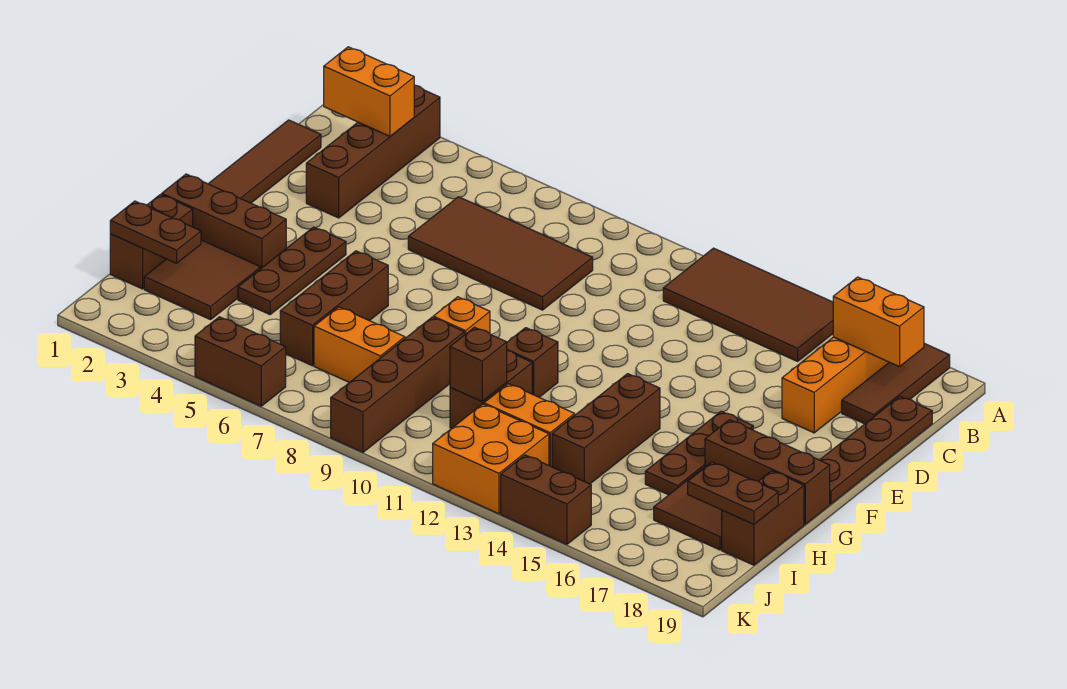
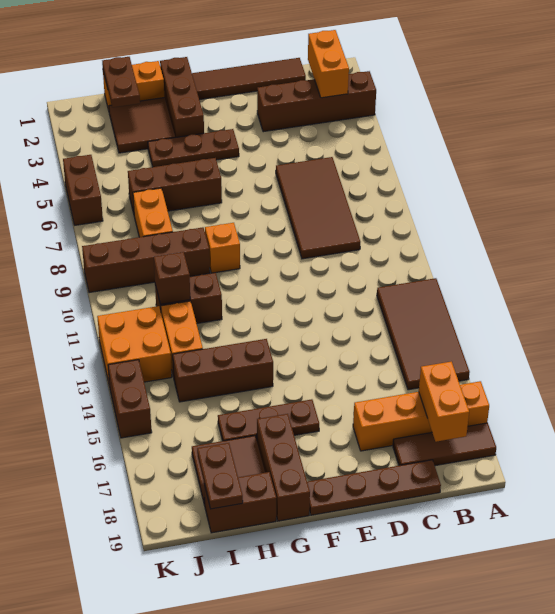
brown brick G11 level 1 -> none
brown brick H1:I1 level 1 -> orange brick H1:I1 level 1

